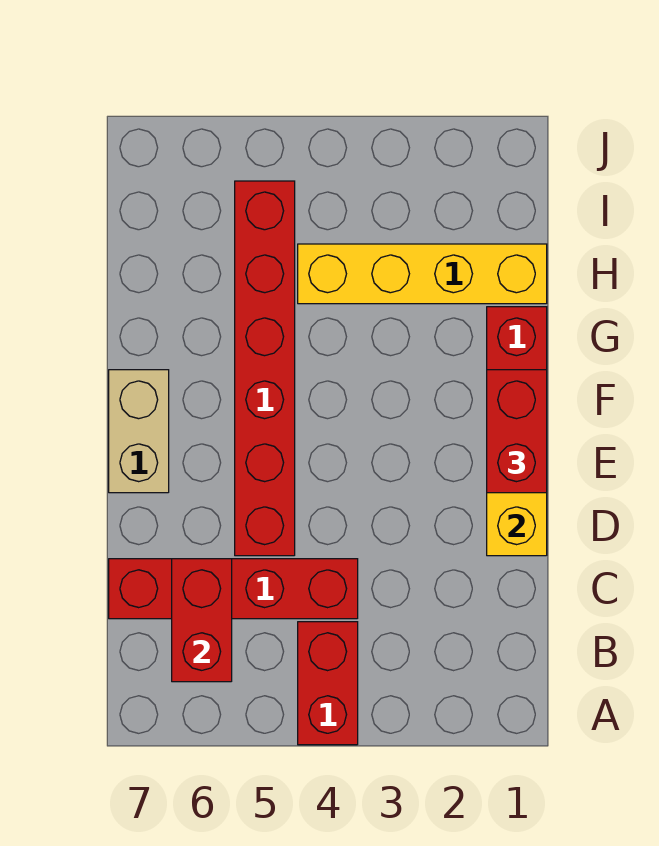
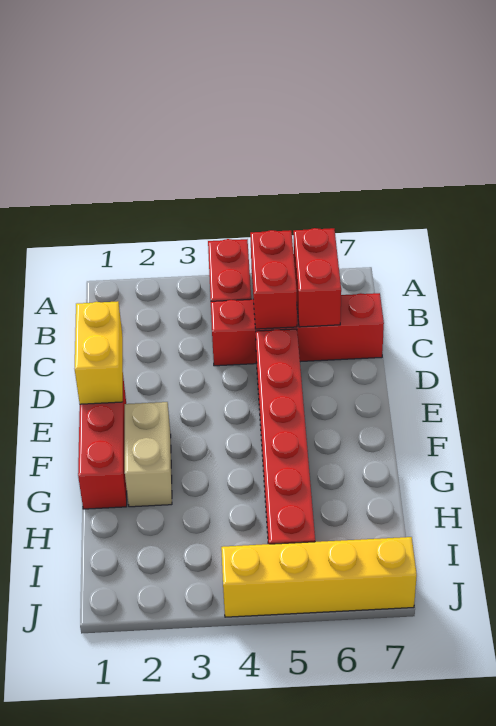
red brick E1:F1 level 3 -> red brick B5:C5 level 2
tan brick E7:F7 level 1 -> tan brick F2:G2 level 1
yellow brick H1:H4 level 1 -> yellow brick J4:J7 level 1

